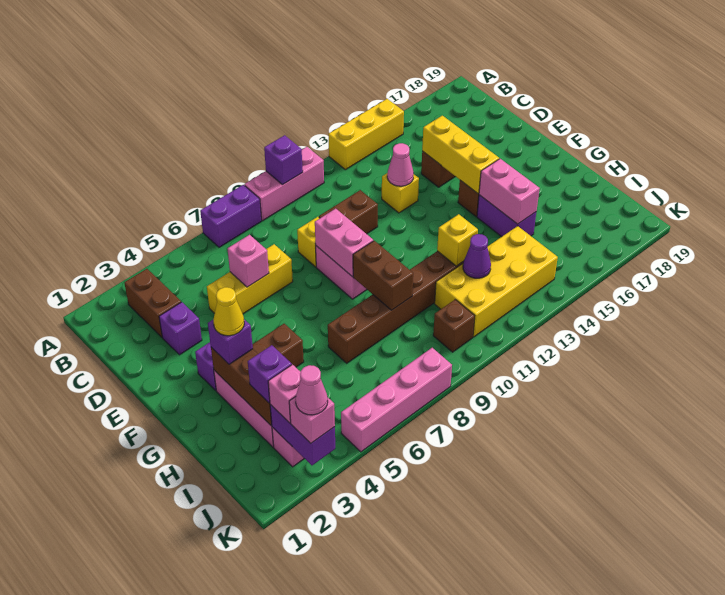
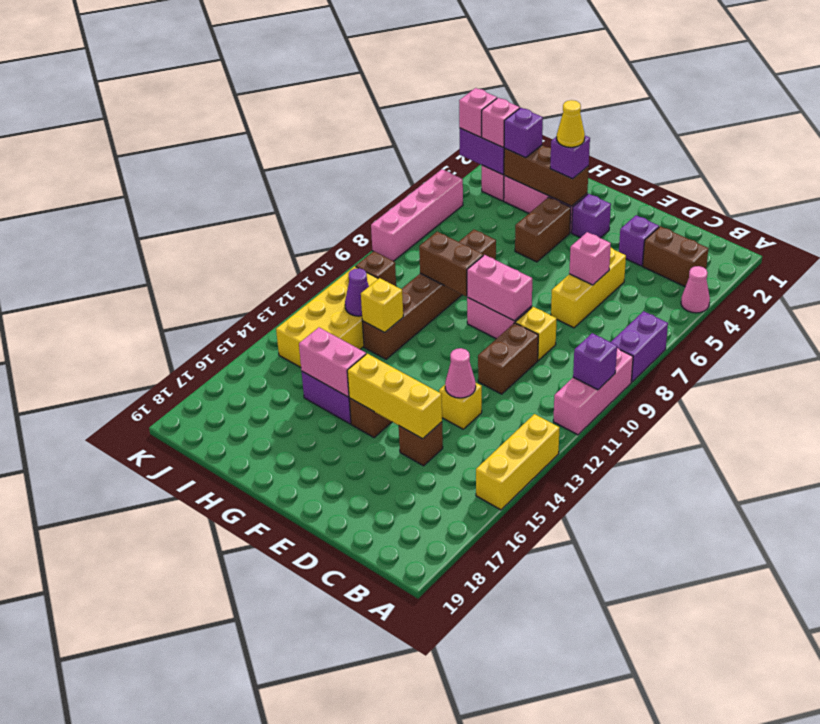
pink cone K3 level 4 -> pink cone A4 level 1

